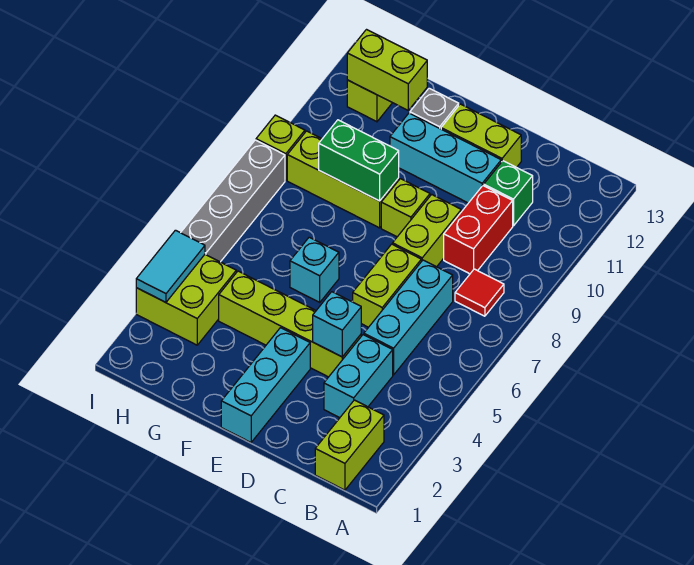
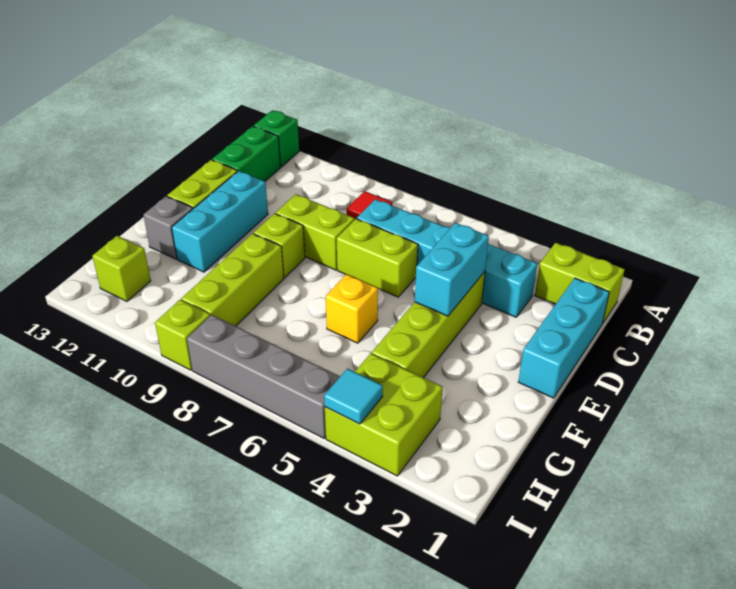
red brick C9:C10 level 1 -> none
green brick C11 level 1 -> green brick A12 level 1
cyan brick D4 level 2 -> cyan brick D4:E4 level 2
cyan brick E1:E3 level 1 -> cyan brick C1:E1 level 1
cyan brick F6 level 1 -> yellow brick F6 level 1
green brick F9:G9 level 2 -> green brick B12:C12 level 1
lime brick G12:H12 level 2 -> none
cyan tile I3:I4 level 2 -> cyan tile I4 level 2

